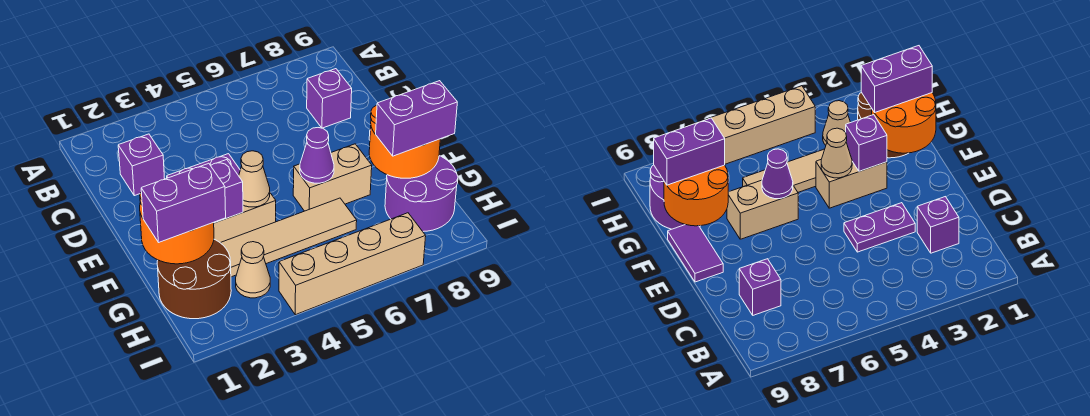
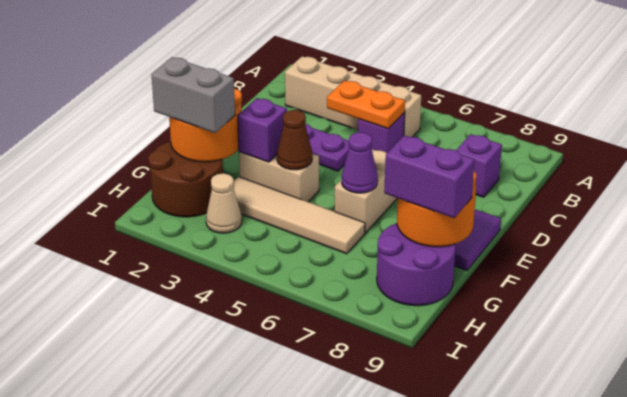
purple brick C2 level 1 -> purple brick C5 level 1
none -> orange plate C4:C5 level 2
tan cone F4 level 2 -> brown cone F4 level 2
tan brick F6:F7 level 1 -> tan brick E6:F6 level 1
purple brick G1:G2 level 3 -> grey brick G1:G2 level 3
tan brick I4:I7 level 1 -> tan brick B2:B5 level 1

